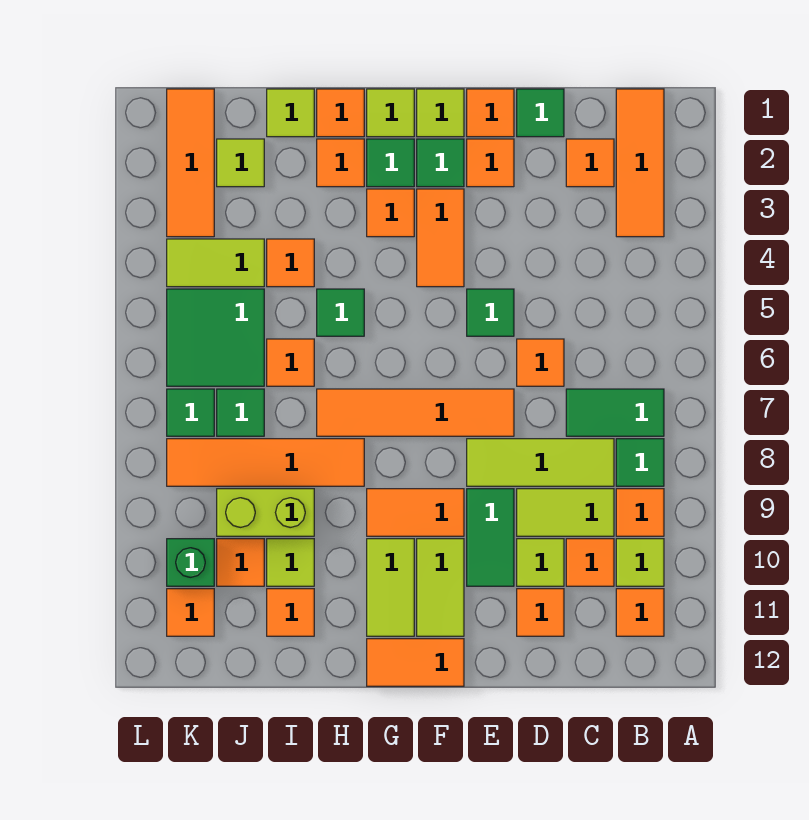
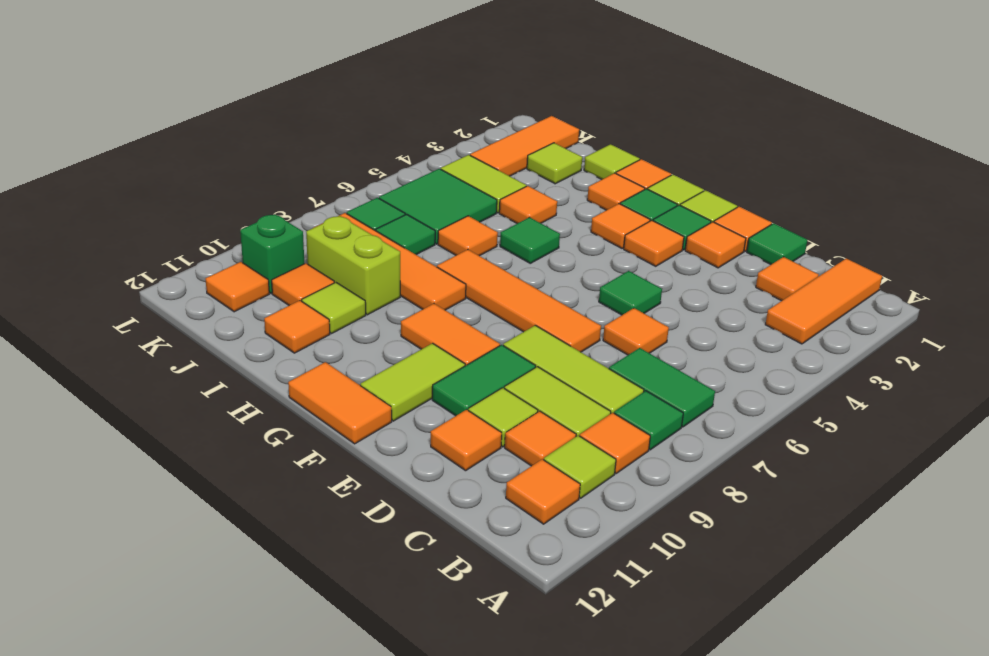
orange tile F3:F4 level 1 -> orange tile F3 level 1
lime tile G10:G11 level 1 -> none

